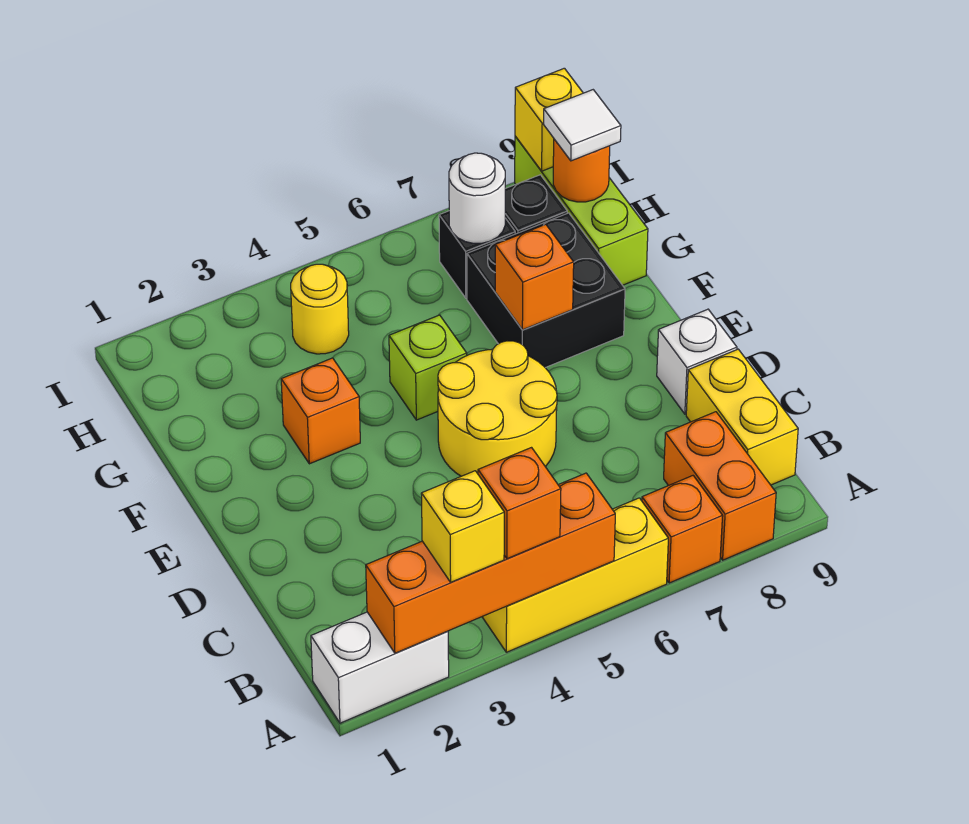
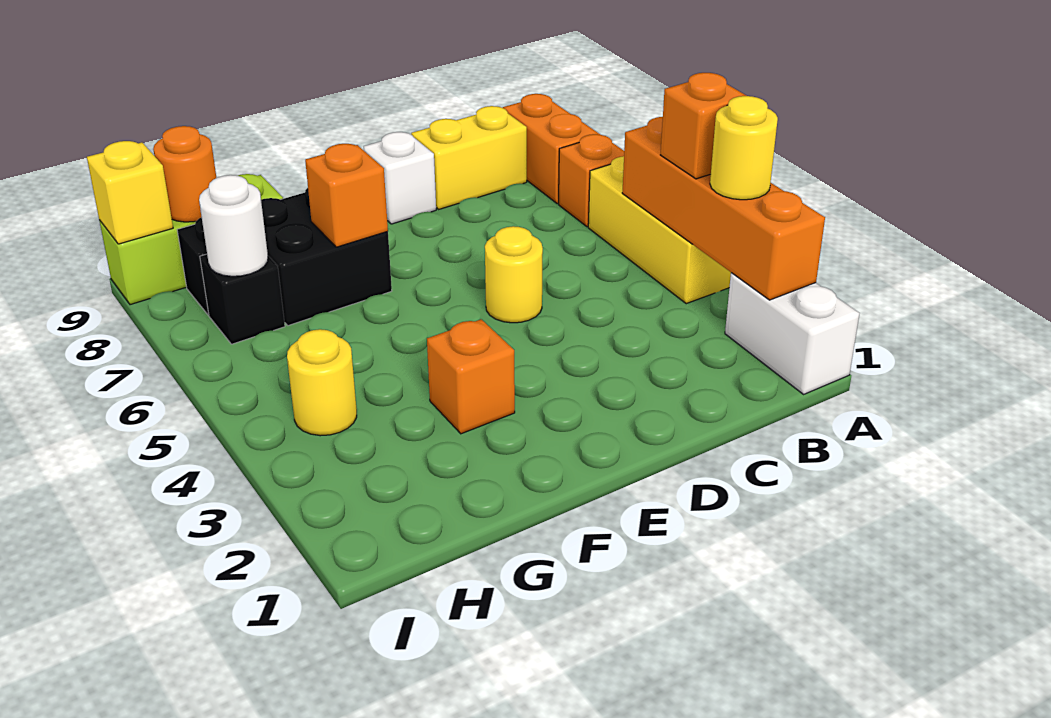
yellow brick A3 level 3 -> yellow round brick A3 level 3
orange brick A8:B8 level 1 -> orange brick A8:A9 level 1
yellow round brick D5:E6 level 1 -> yellow round brick D5 level 1
lime brick F5 level 1 -> none
white tile H9 level 3 -> none

